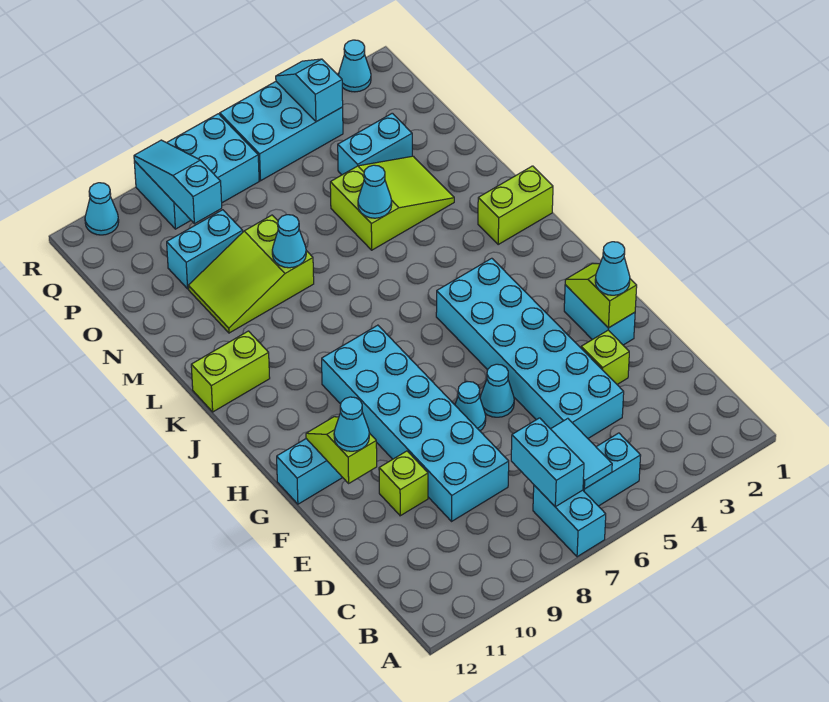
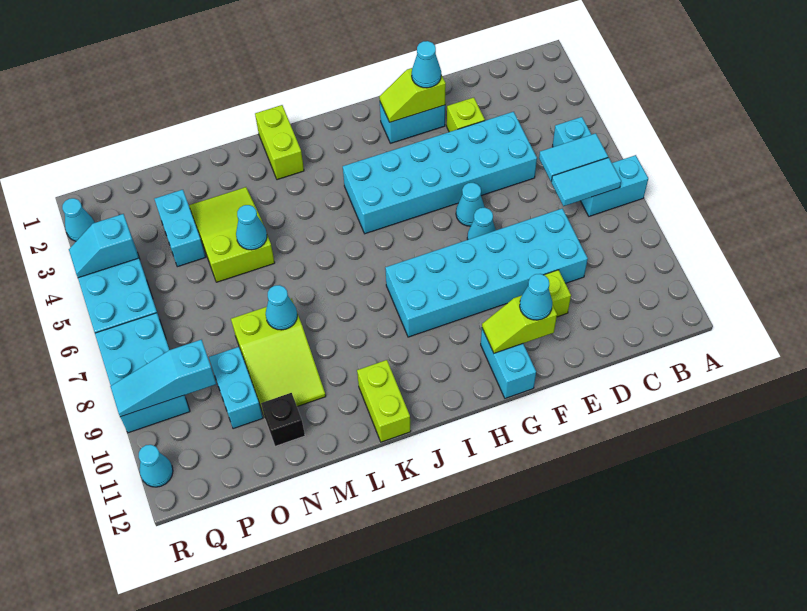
cyan brick B7:C7 level 2 -> cyan tile B7:C7 level 2
none -> black brick N11 level 1

